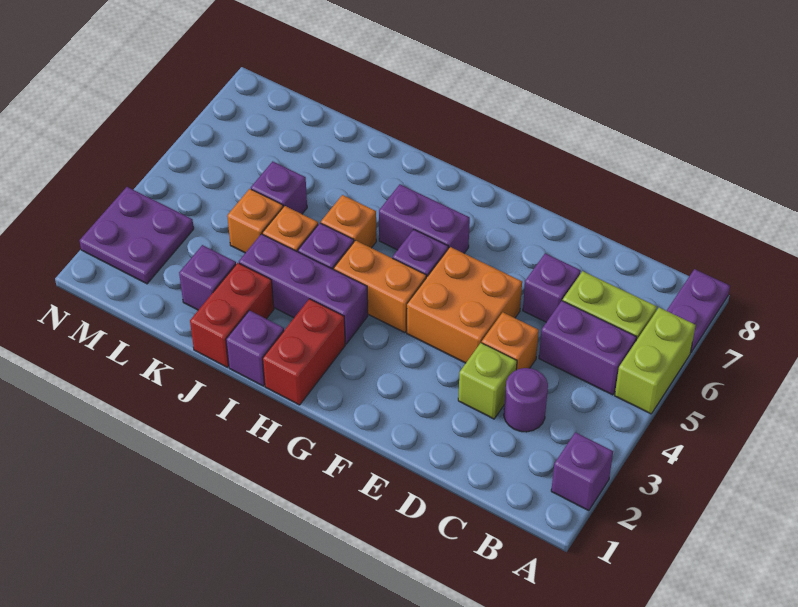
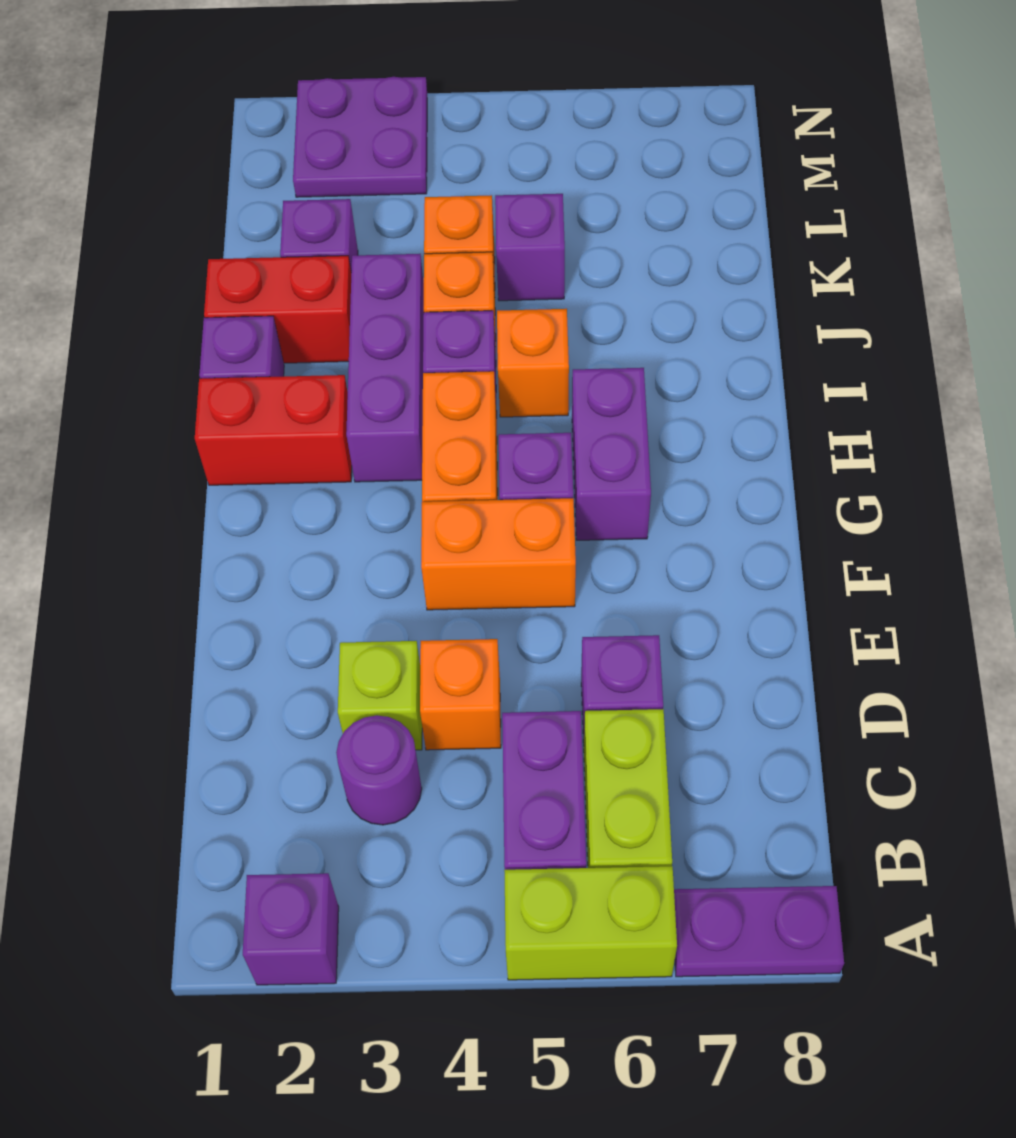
orange brick E4:F5 level 1 -> orange brick F4:F5 level 1

